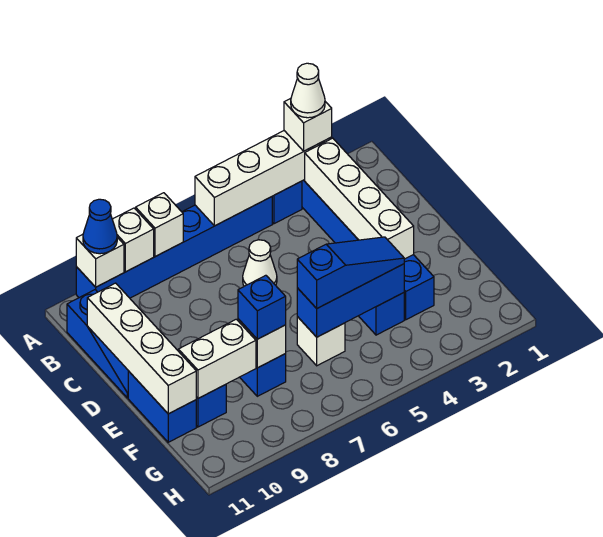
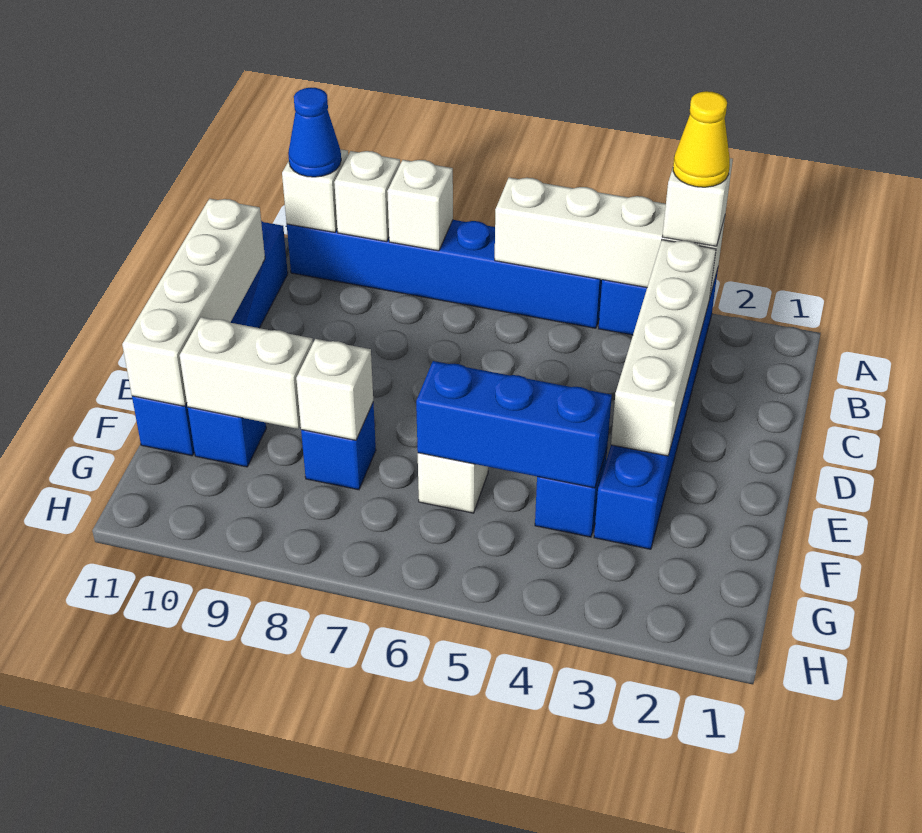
white cone A3 level 4 -> yellow cone A3 level 4
white cone C6 level 1 -> none
blue slope F4:F6 level 3 top 6 -> none
blue brick F8 level 3 -> none

